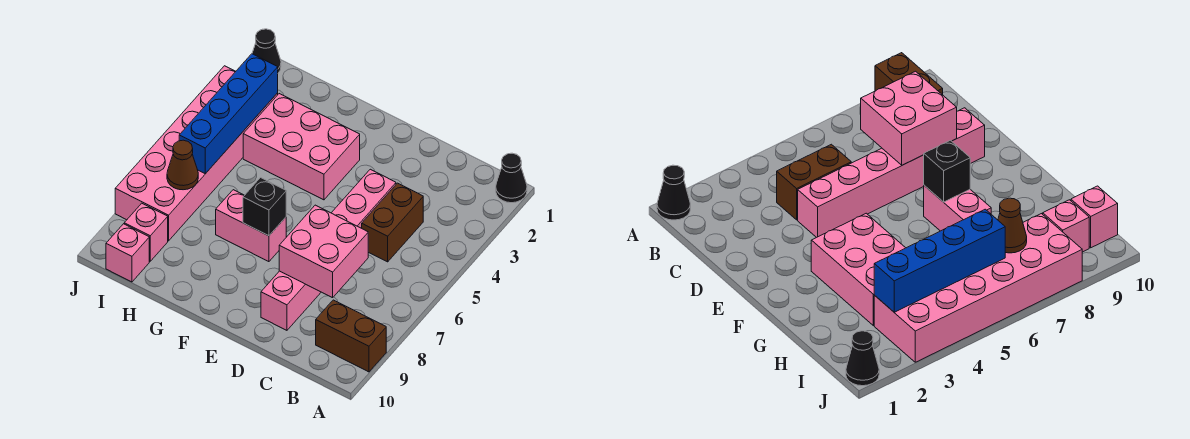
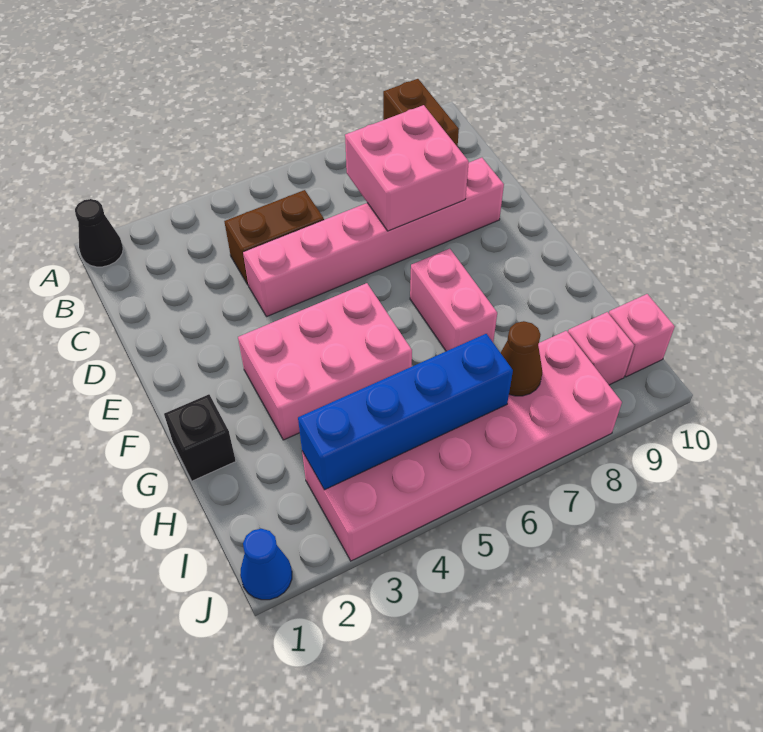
pink brick F3:H4 level 1 -> pink brick F3:G5 level 1
black brick F7 level 2 -> black brick G1 level 1
black cone J1 level 1 -> blue cone J1 level 1

